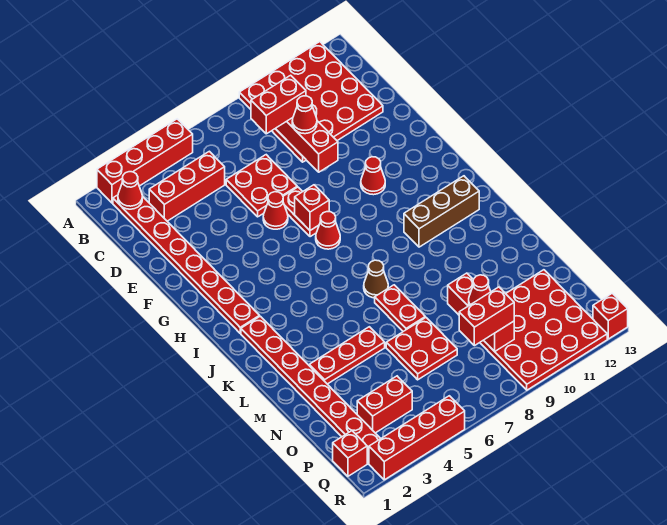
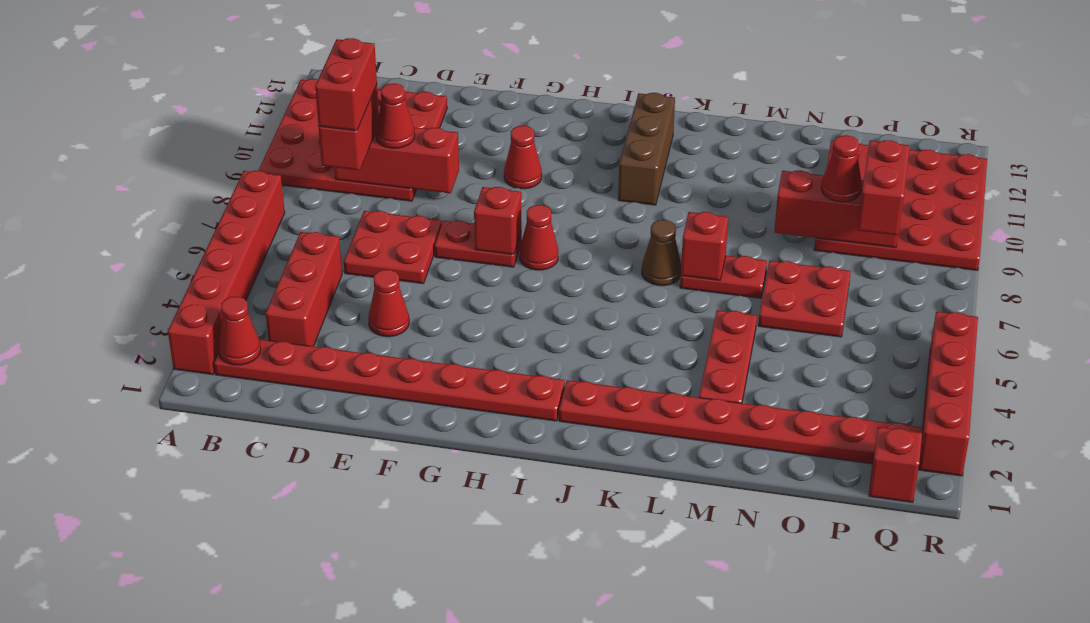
red brick A2:A5 level 1 -> red brick A2:A7 level 1
red cone F6 level 1 -> red cone E4 level 1
red brick P3:P4 level 1 -> red brick C8:C9 level 4
red brick R13 level 1 -> red brick L7 level 2

